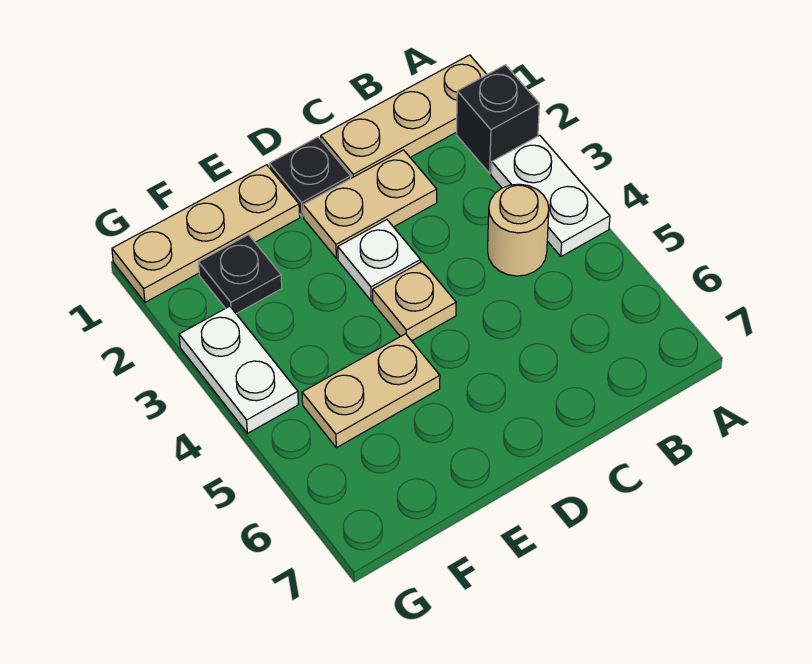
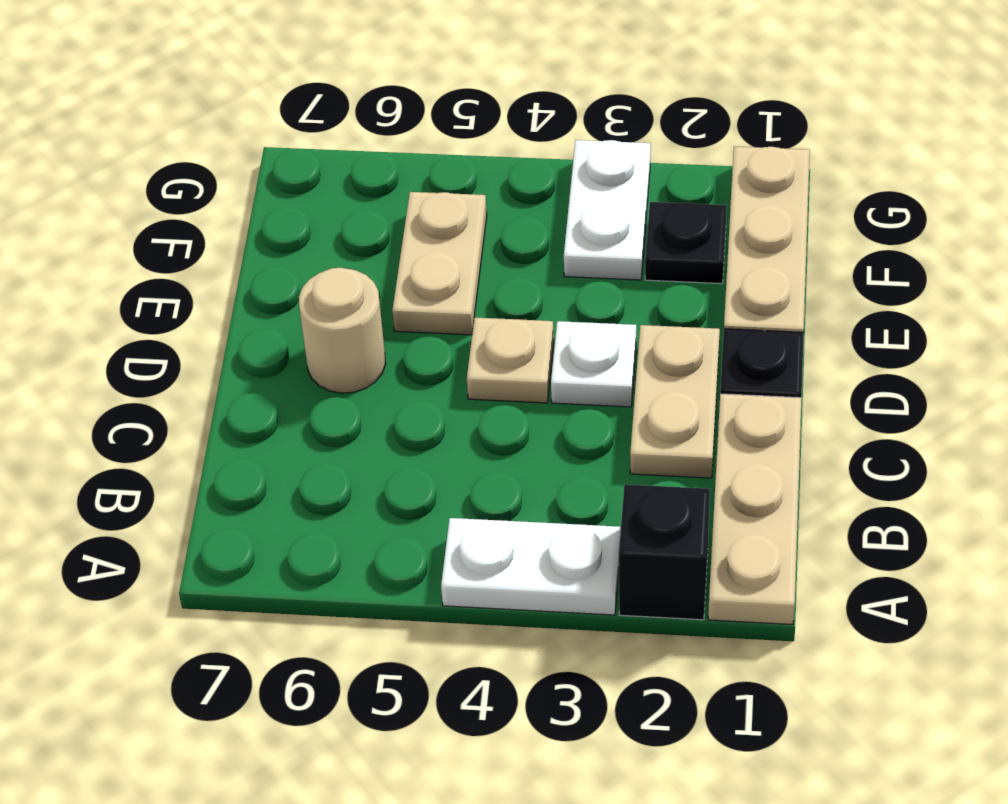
tan round brick B4 level 1 -> tan round brick D6 level 1
white plate G3:G4 level 1 -> white plate F3:G3 level 1

